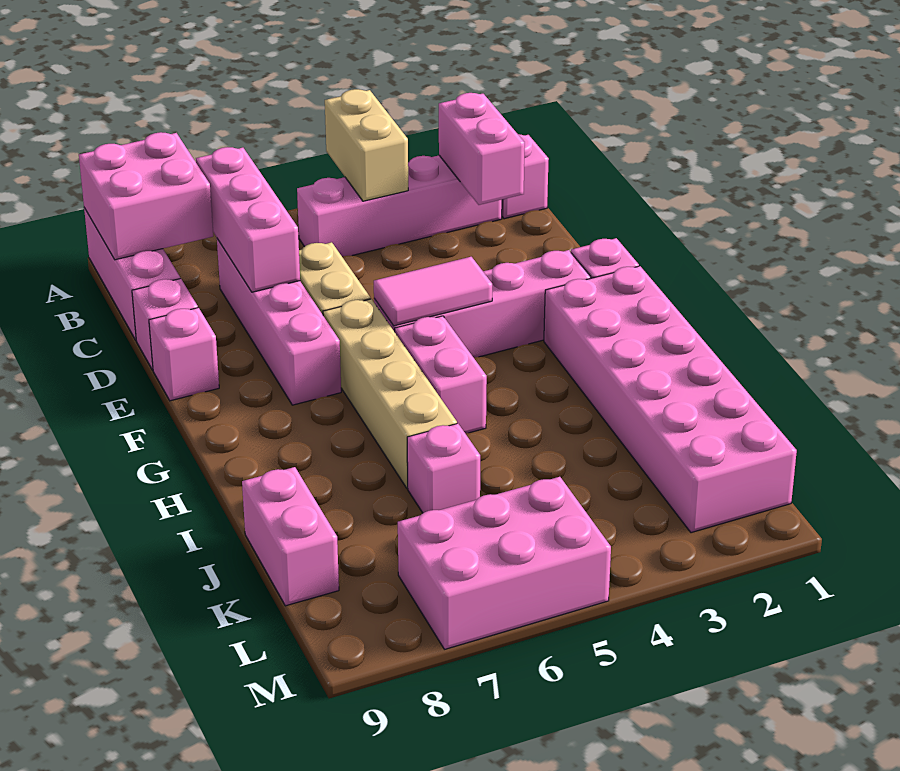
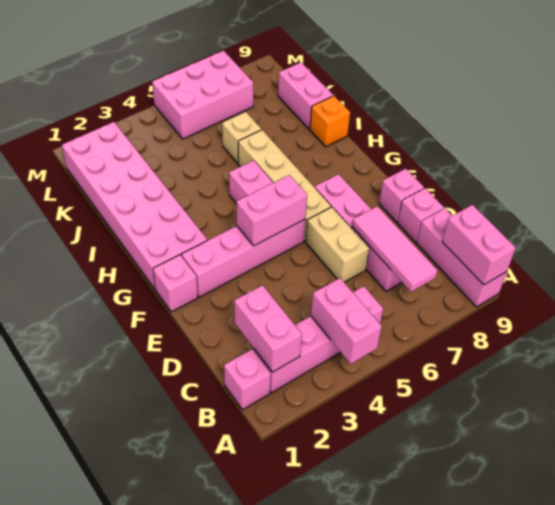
tan brick A4:B4 level 2 -> pink brick A4:B4 level 2
pink brick A8:B9 level 2 -> pink brick A9:B9 level 2
pink brick B7:D7 level 2 -> pink tile B7:D7 level 2
pink tile F4:F5 level 2 -> pink brick F4:F5 level 2
none -> orange brick I9 level 1
pink brick J6 level 1 -> tan brick J6 level 1

